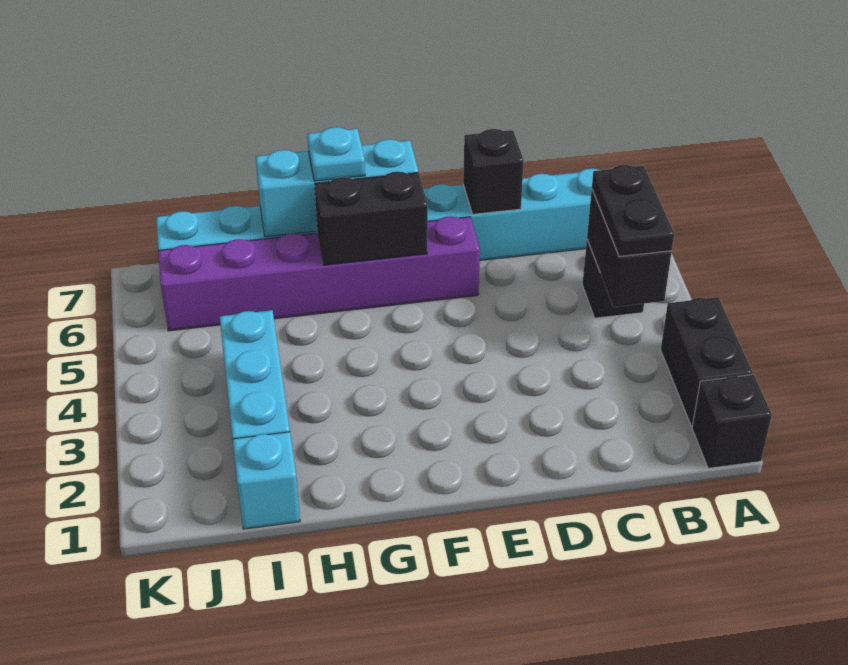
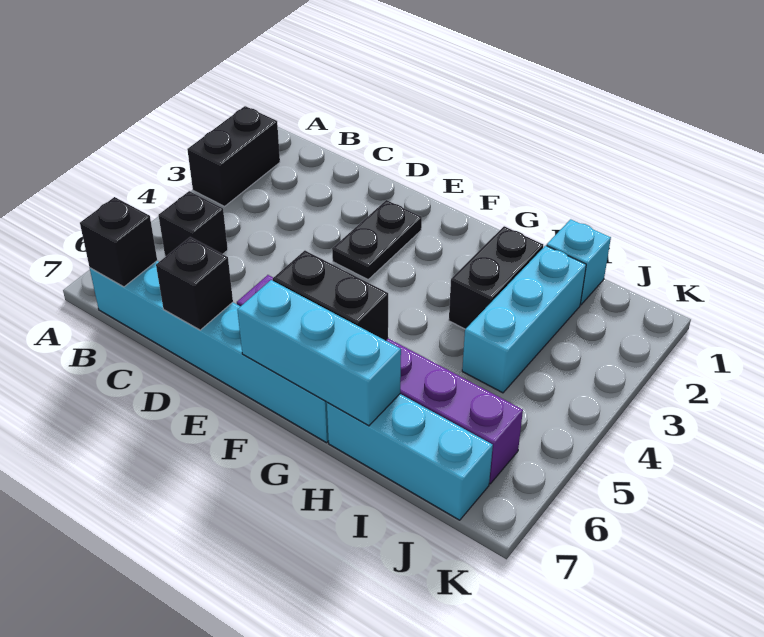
black brick A1 level 1 -> black brick B7 level 2
black brick B4:B5 level 2 -> black brick H2:H3 level 1
black plate B4:B5 level 3 -> black plate E2:E3 level 1
cyan plate G7 level 3 -> none

